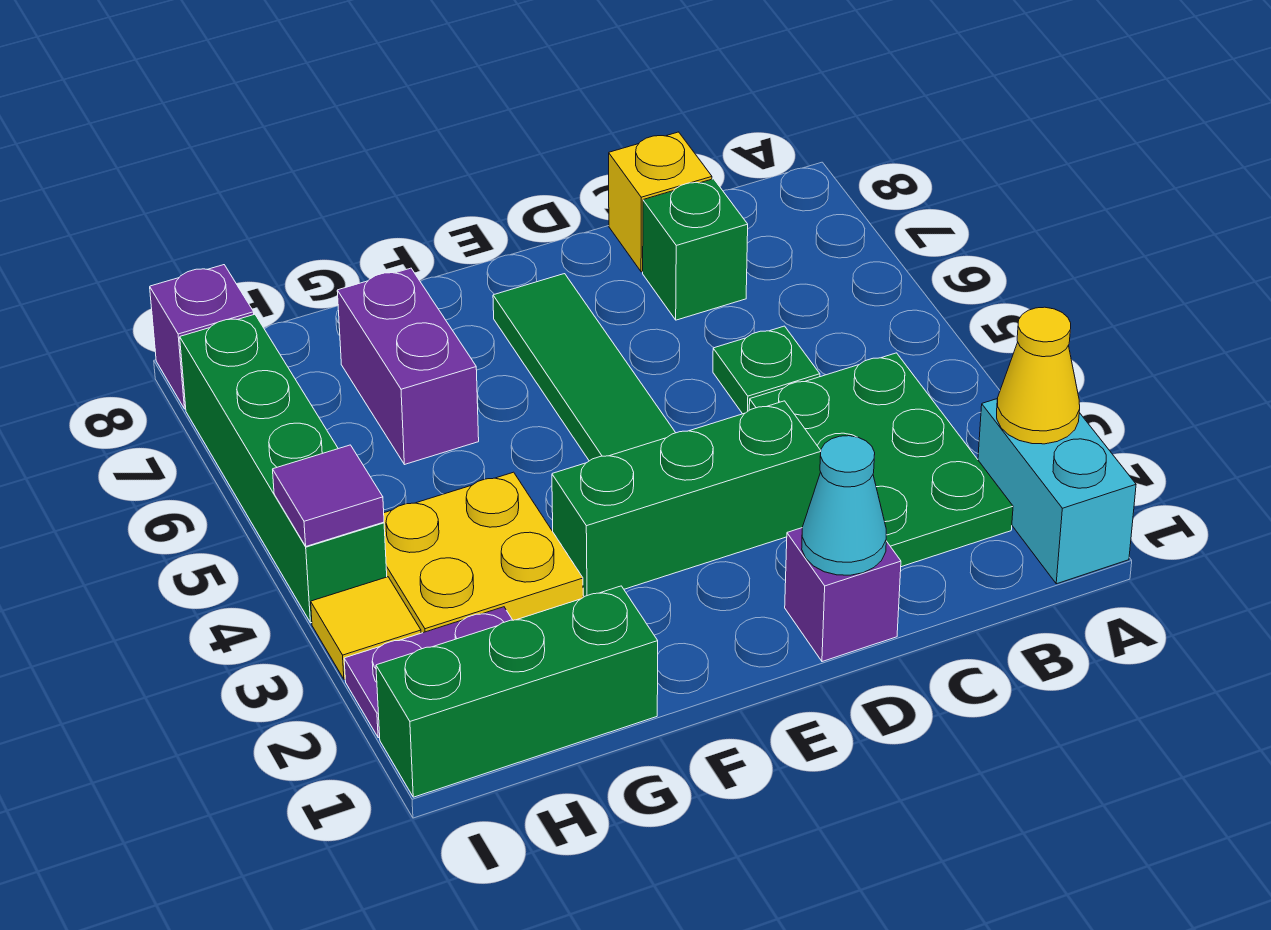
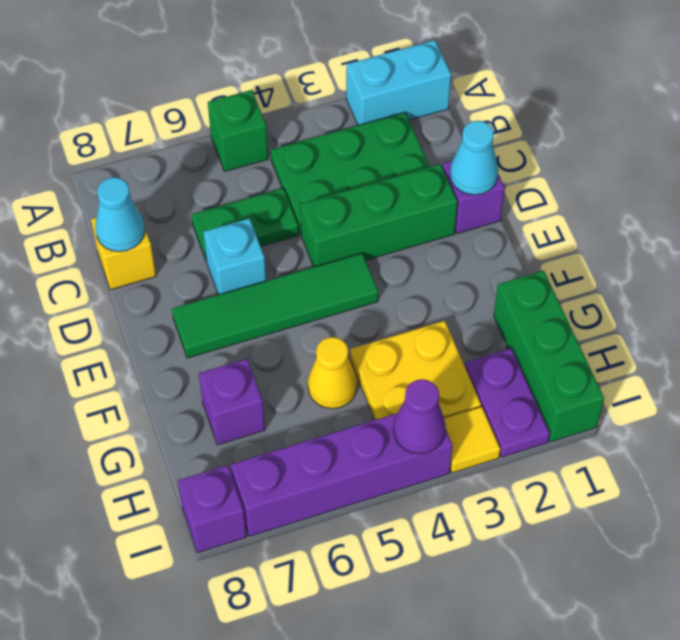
yellow cone A2 level 2 -> yellow cone G5 level 1
green plate C5 level 1 -> green plate C5:C6 level 1
green brick C7 level 1 -> green brick A5 level 1
none -> cyan cone C8 level 2
green brick D3:F3 level 1 -> green brick D2:D4 level 1
none -> cyan brick D6 level 1
purple brick G6:G7 level 1 -> purple brick G7 level 1
green brick I4:I7 level 1 -> purple brick I4:I7 level 1
purple tile I4 level 2 -> purple cone I4 level 2

